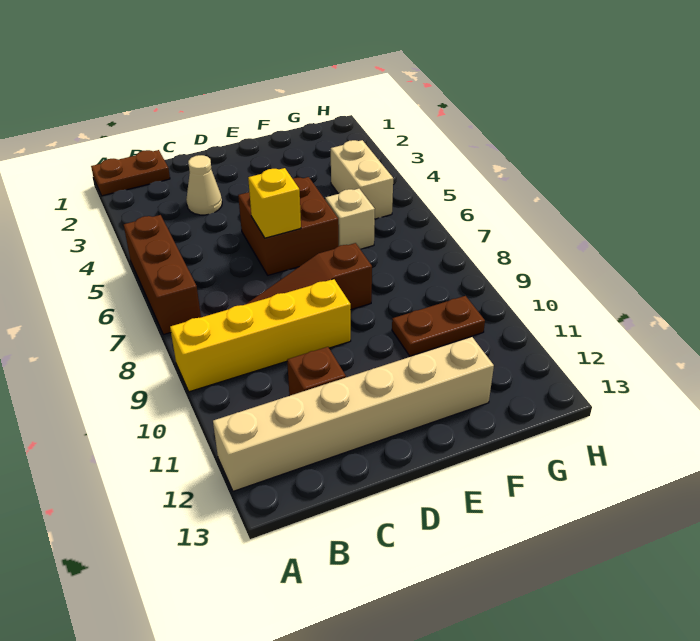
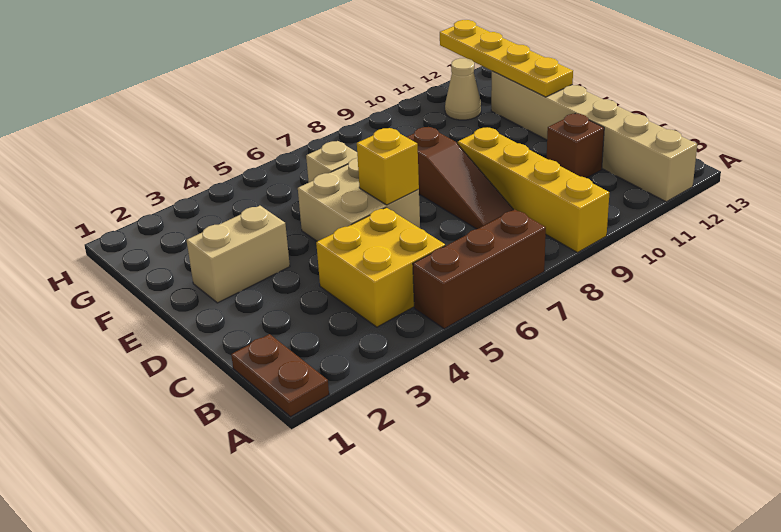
none -> yellow brick B4:C5 level 1
tan cone C3 level 1 -> tan cone G11 level 1
brown brick D5:E6 level 1 -> tan brick D5:E6 level 1
none -> yellow plate E12:H12 level 2
brown plate F10:G10 level 1 -> none
tan brick G4:G5 level 1 -> tan brick E2:E3 level 1

